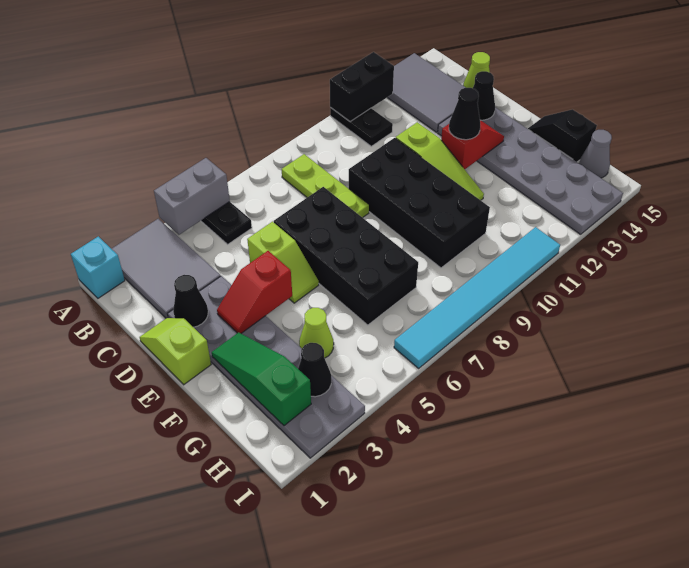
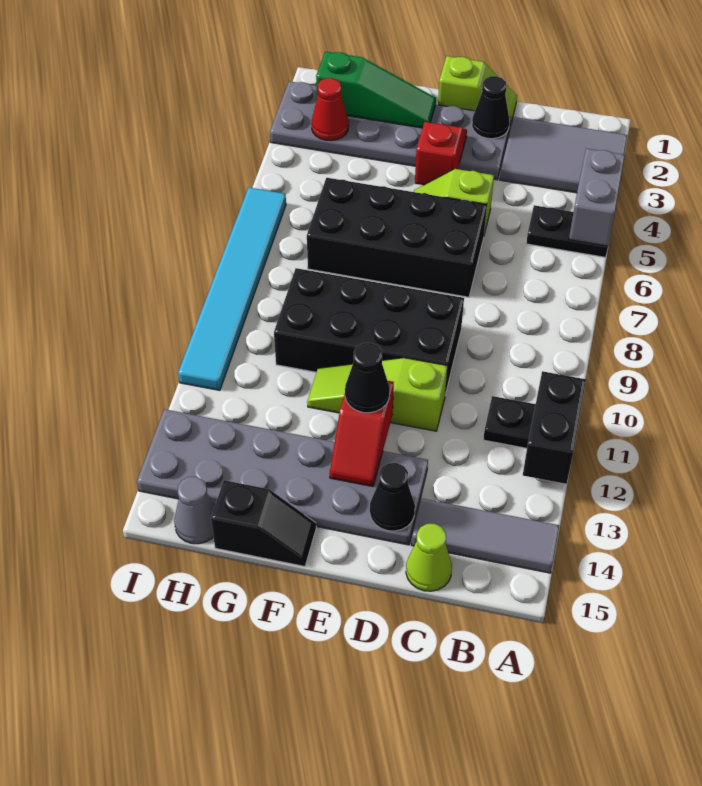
cyan brick A1 level 1 -> none
grey tile A13:C14 level 1 -> grey tile A14:C14 level 1
lime plate B8:D8 level 1 -> none
lime cone G4 level 1 -> none
black cone H3 level 2 -> red cone H3 level 2

